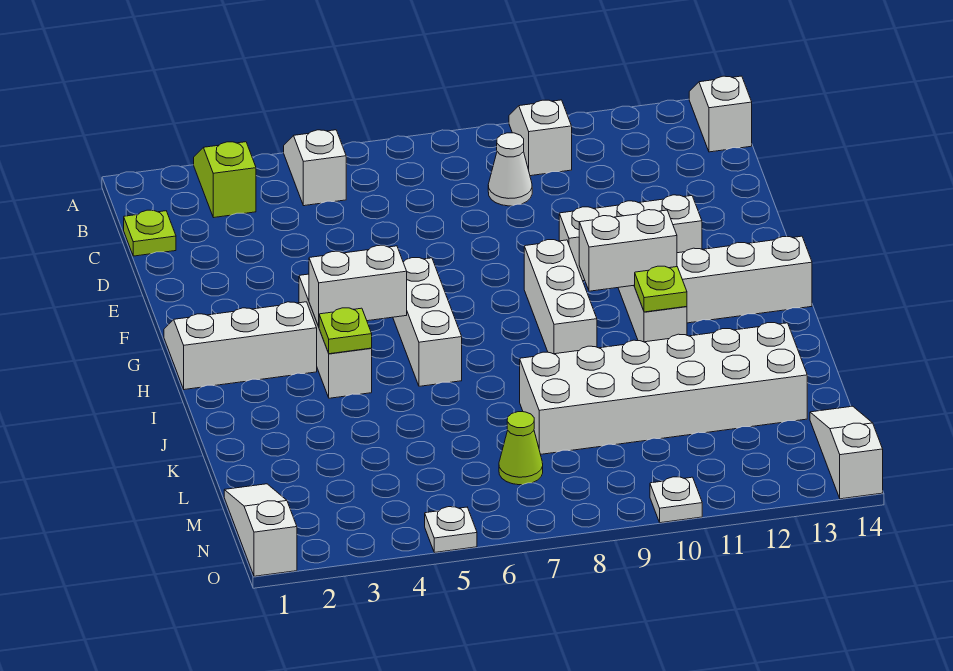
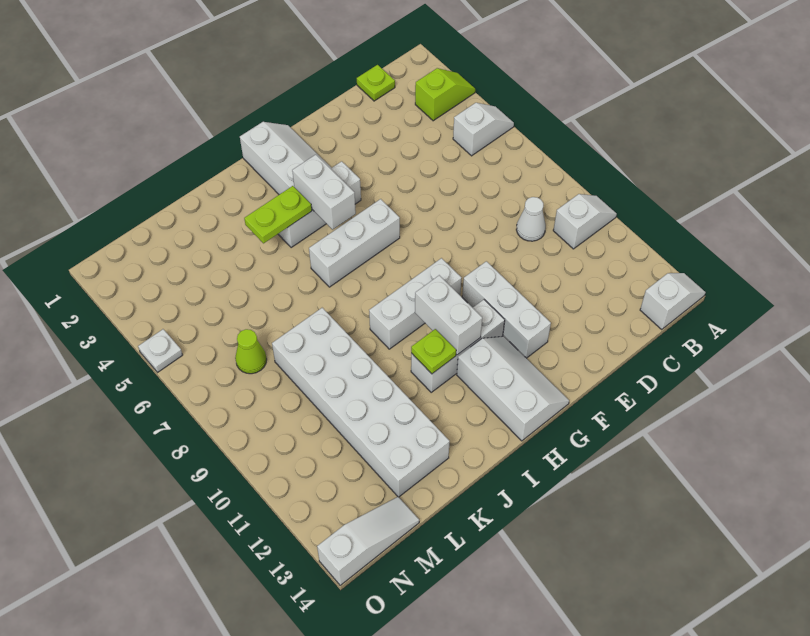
lime plate I4 level 2 -> lime plate I4:J4 level 2
white slope M1:O1 level 1 top O -> none
white plate O10 level 1 -> none

